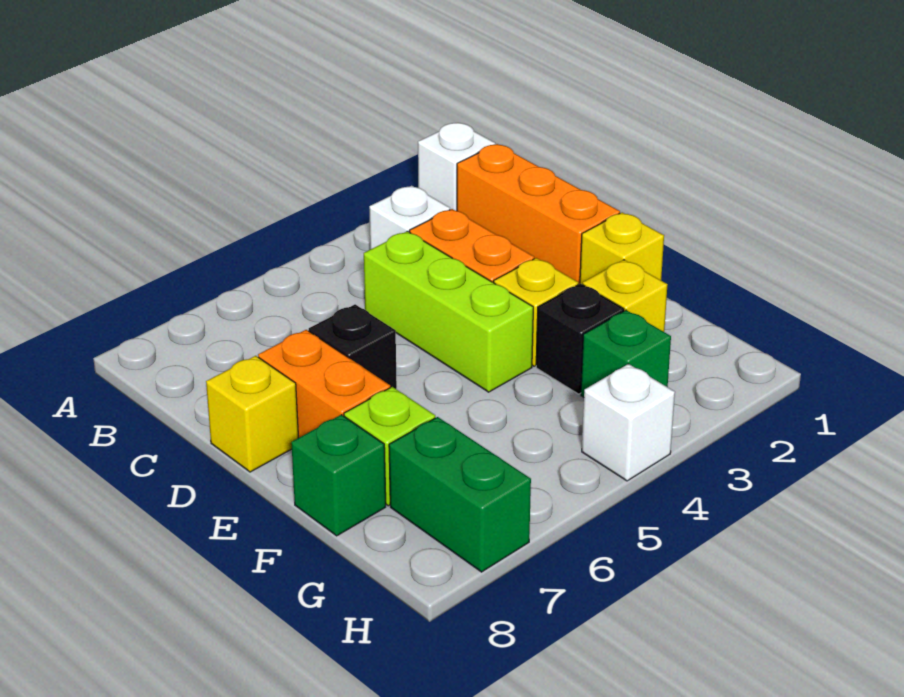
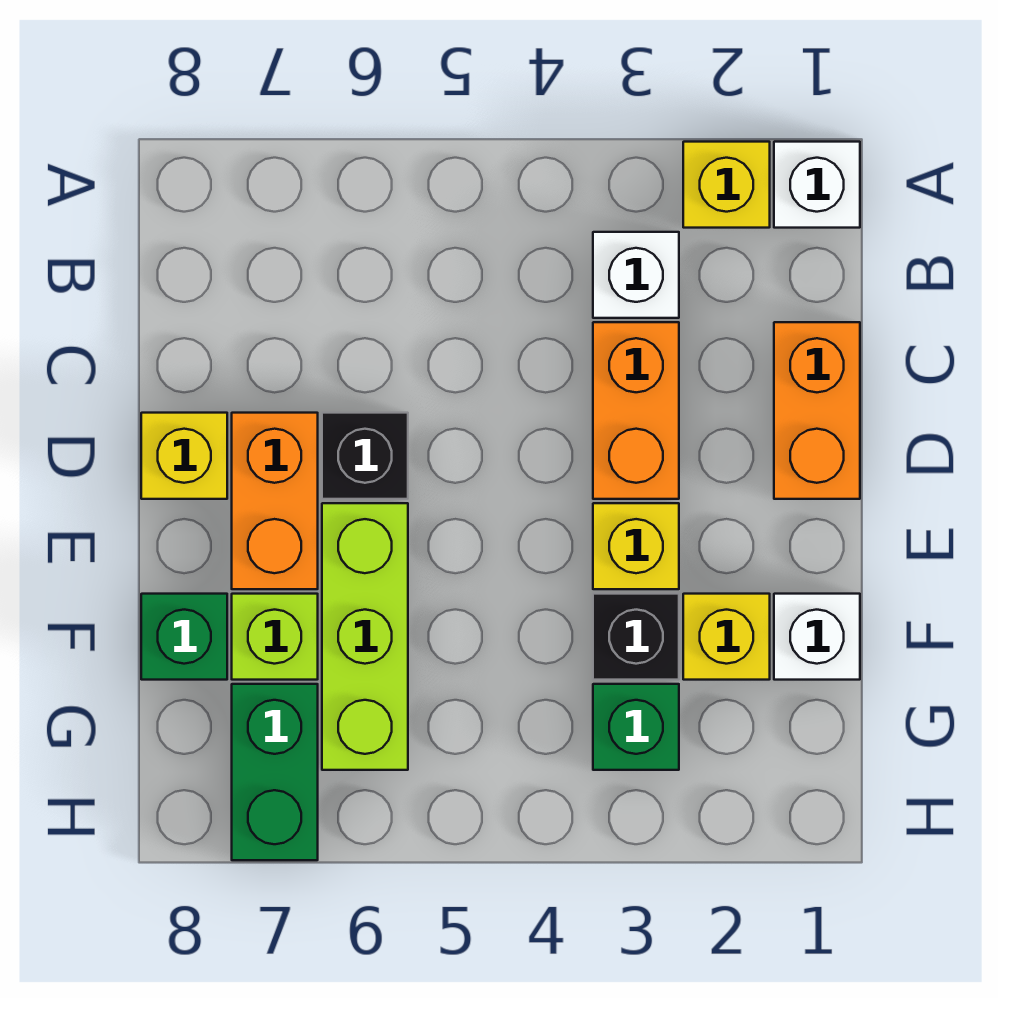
orange brick B1:D1 level 1 -> orange brick C1:D1 level 1
lime brick C4:E4 level 1 -> lime brick E6:G6 level 1
yellow brick E1 level 1 -> yellow brick A2 level 1
white brick H4 level 1 -> white brick F1 level 1

